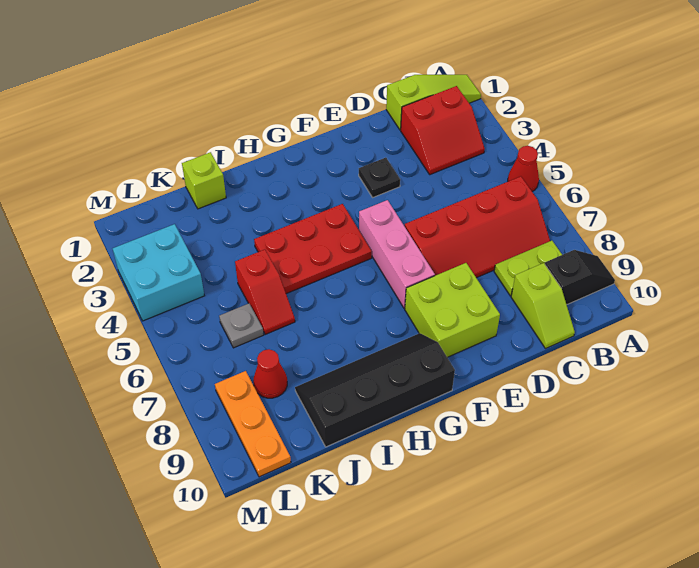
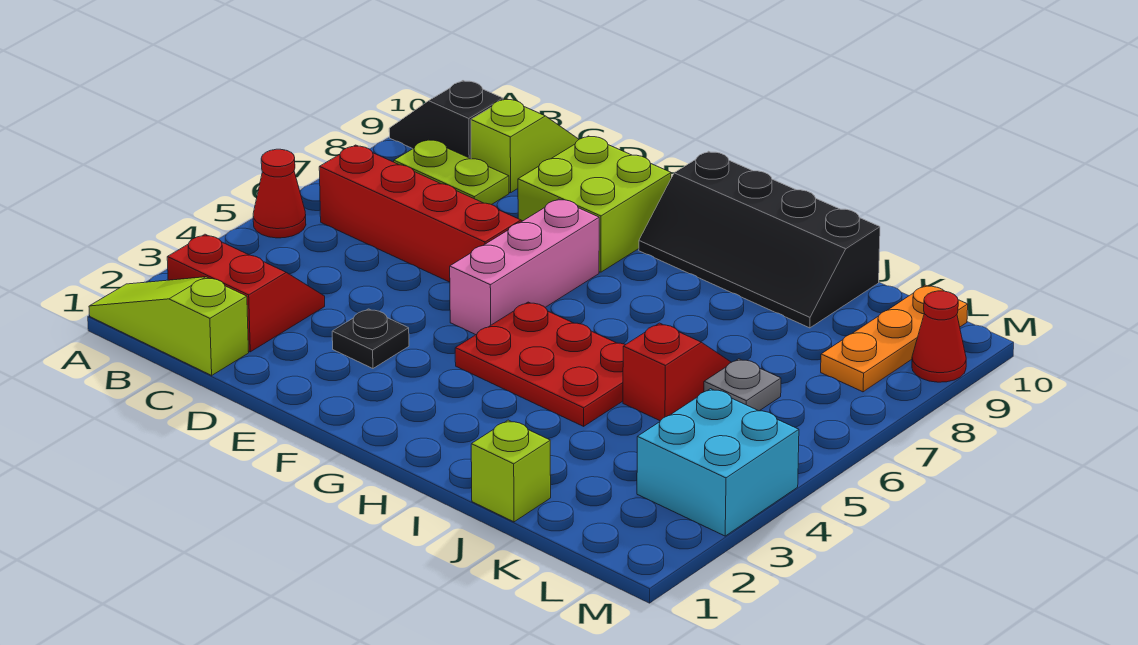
red cone K8 level 1 -> red cone M9 level 1

